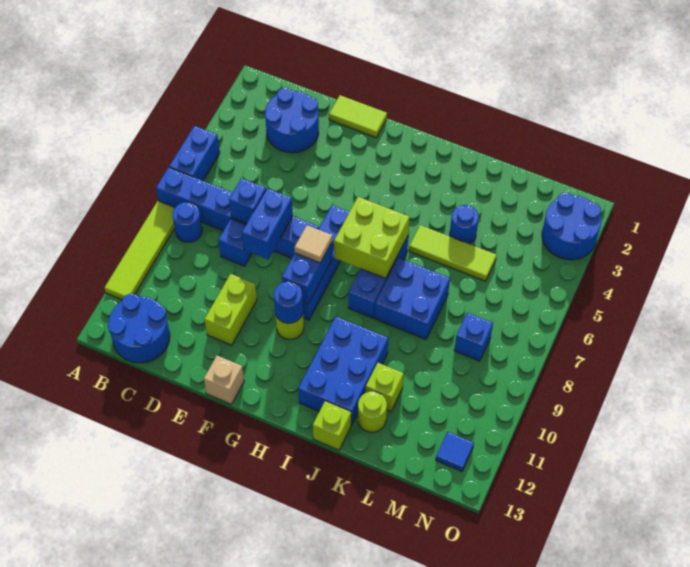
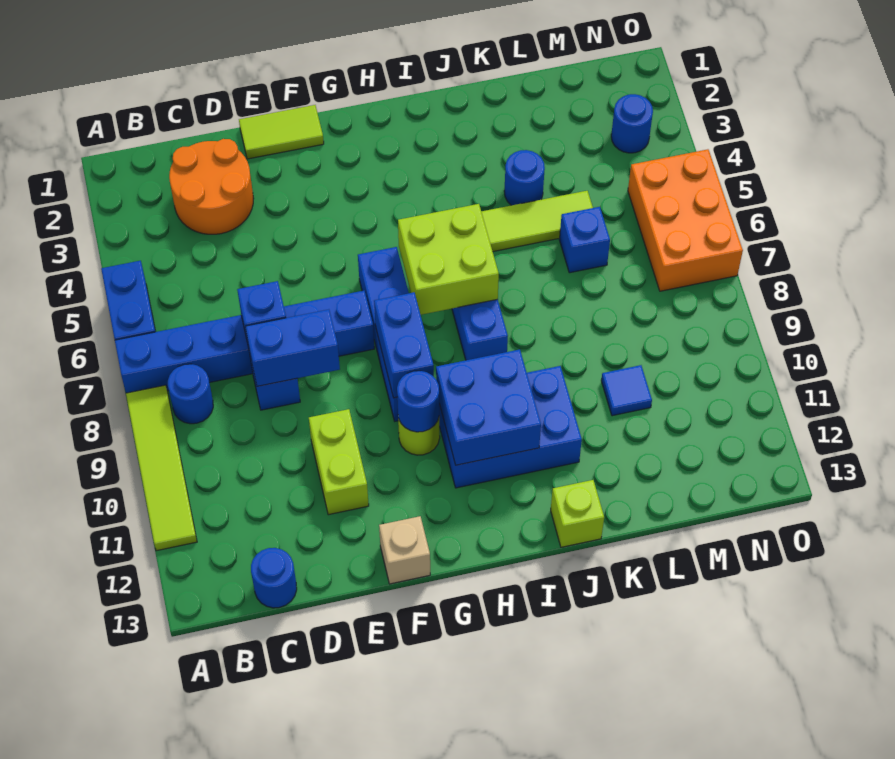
blue round brick B12:C13 level 1 -> blue round brick C13 level 1
blue round brick C2:D3 level 1 -> orange round brick C2:D3 level 1
blue brick E7:E8 level 2 -> blue brick D8:E8 level 2
tan tile G8 level 3 -> none
blue brick I10:J12 level 1 -> blue brick H10:J11 level 1
blue brick J7:K8 level 1 -> blue brick H10:I11 level 2
lime brick K11 level 1 -> none
lime round brick K12 level 1 -> none
blue brick M8 level 1 -> blue brick L6 level 1
blue round brick N2:O3 level 1 -> blue round brick N3 level 1
none -> orange brick N5:O7 level 1
blue tile N12 level 1 -> blue tile L10 level 1

